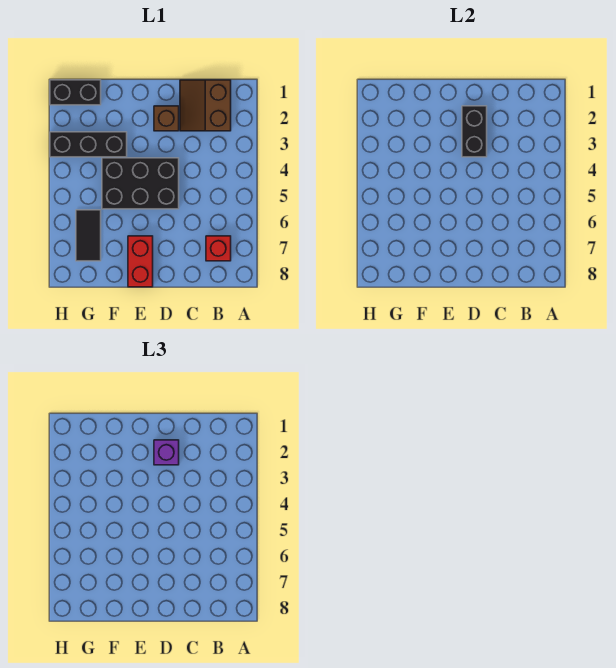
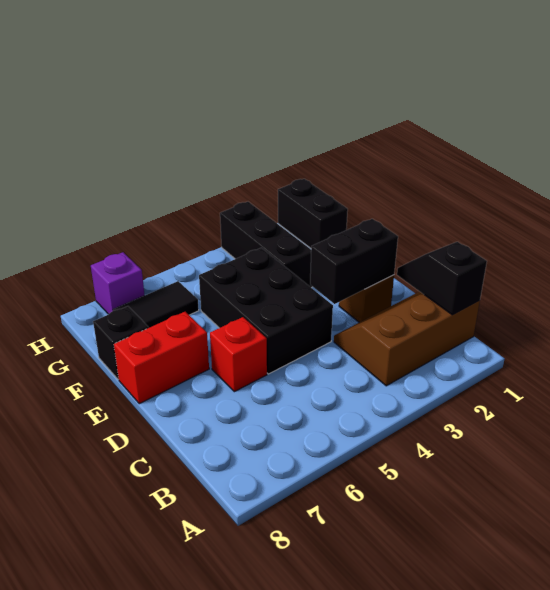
brown slope B1:C2 level 1 top B -> brown slope B1:C3 level 1 top B
none -> black slope B1:C1 level 2 top B
red brick B7 level 1 -> red brick D6 level 1
purple brick D2 level 3 -> purple brick H7 level 1
none -> black brick F8 level 1

